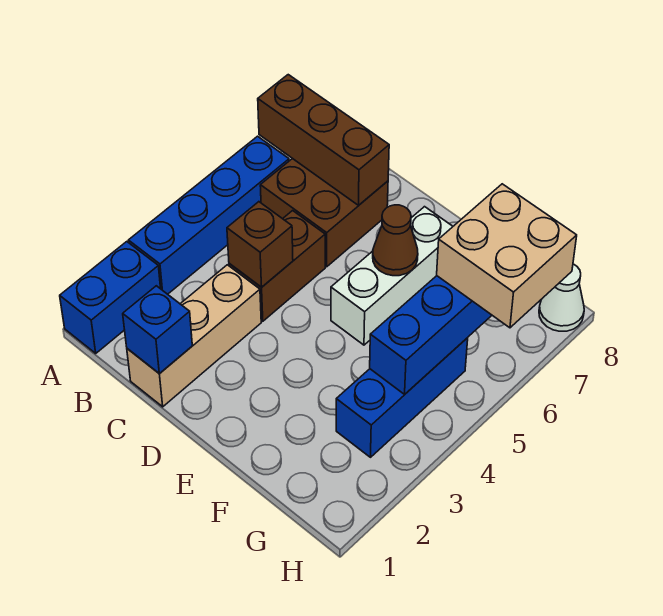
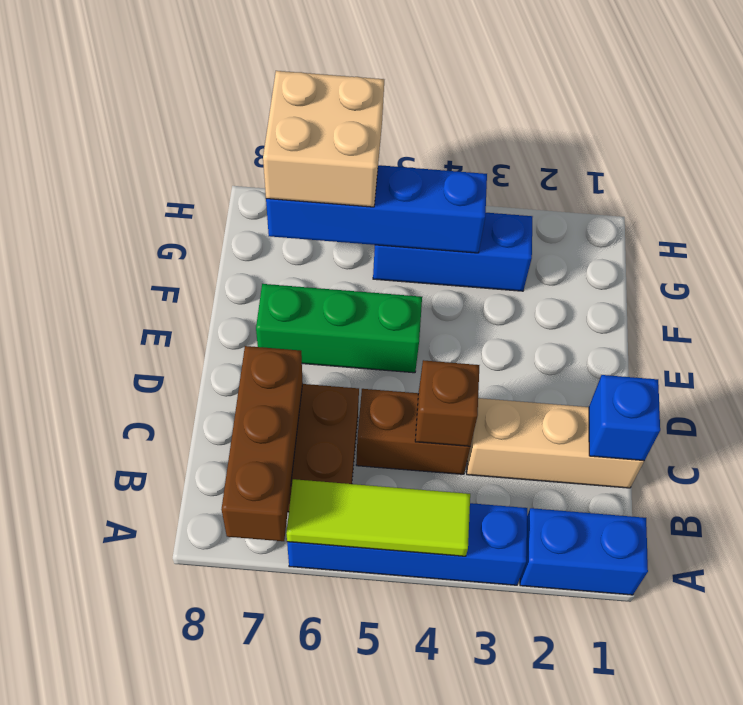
none -> lime tile A4:A6 level 2
white brick E5:E7 level 1 -> green brick E5:E7 level 1
brown cone E6 level 2 -> none
white cone H8 level 1 -> none

